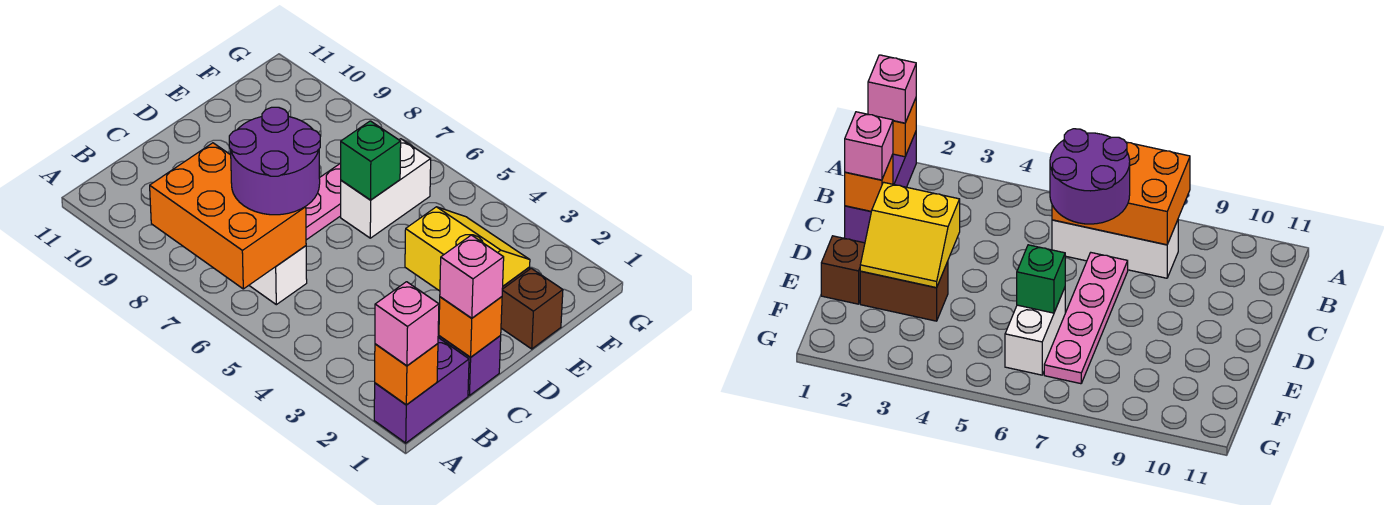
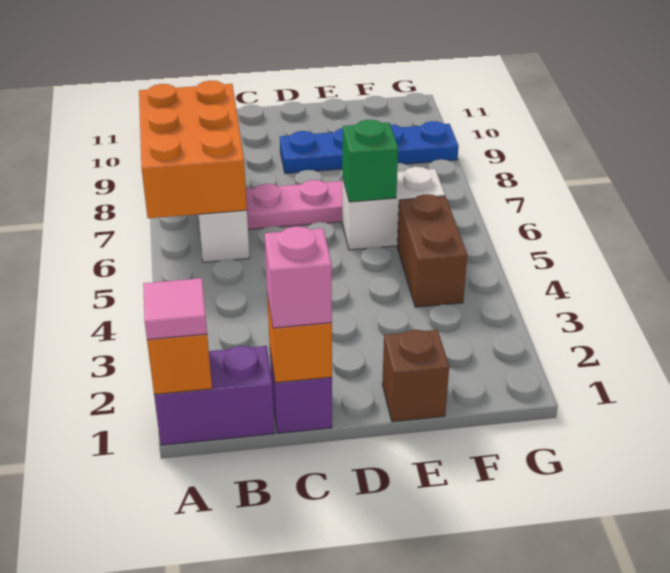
pink brick A1 level 3 -> pink tile A1 level 3
purple round brick B6:C7 level 3 -> none
yellow slope D2:E3 level 2 top D -> none
none -> blue plate D9:G9 level 1
brown brick E2:E3 level 1 -> brown brick F4:F5 level 1

